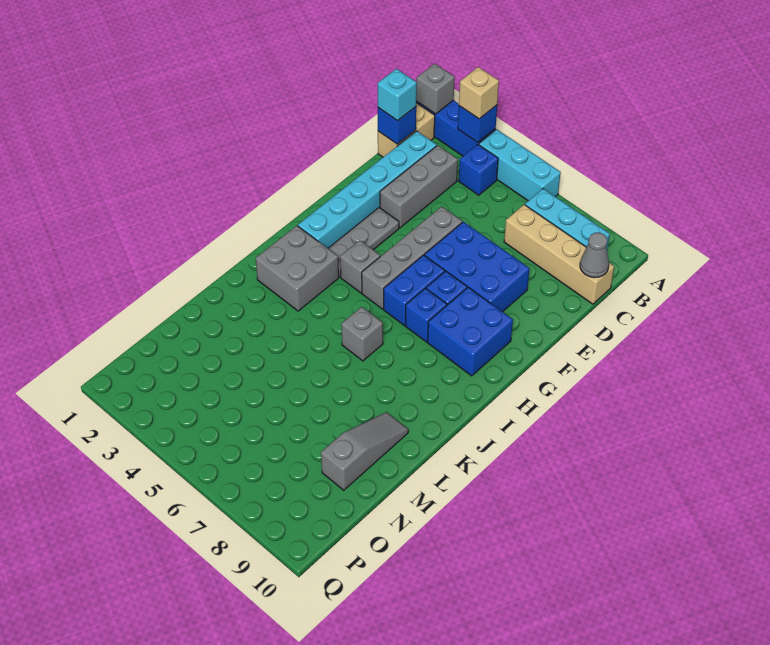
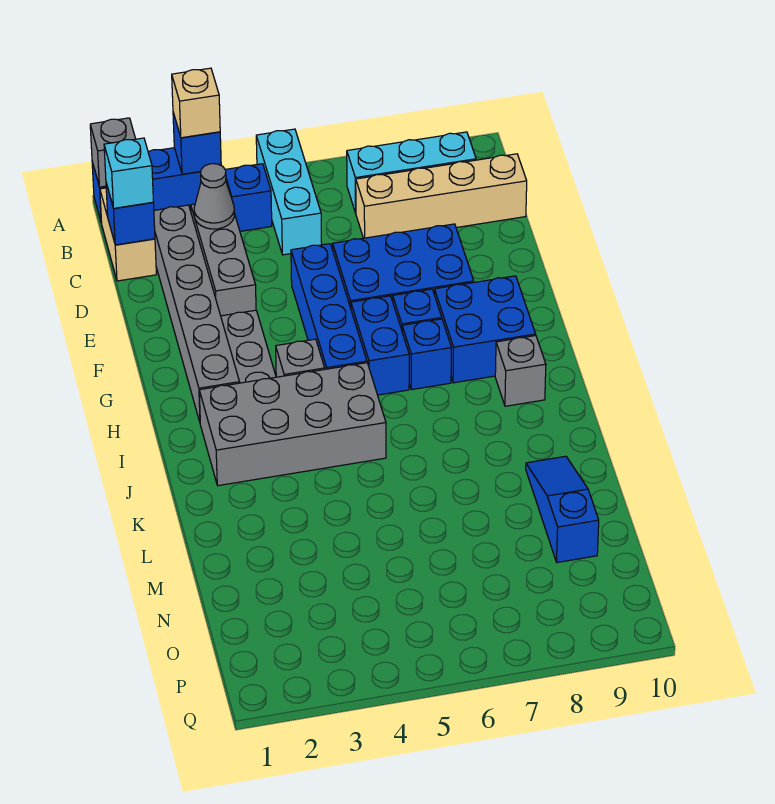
cyan brick A4:A6 level 1 -> cyan brick A5:C5 level 1
cyan brick C2:H2 level 1 -> grey brick C2:H2 level 1
grey cone C10 level 2 -> grey cone C3 level 2
grey brick E5:H5 level 1 -> blue brick E5:H5 level 1
grey brick I2:J3 level 1 -> grey brick I2:J5 level 1
grey brick J6 level 1 -> grey brick I9 level 1
grey slope L9:N9 level 1 top N -> blue slope L9:N9 level 1 top N

